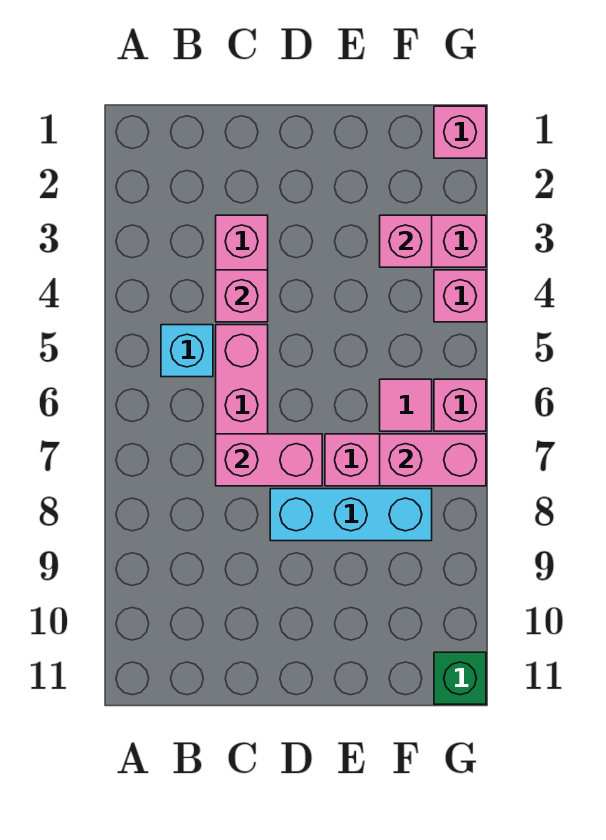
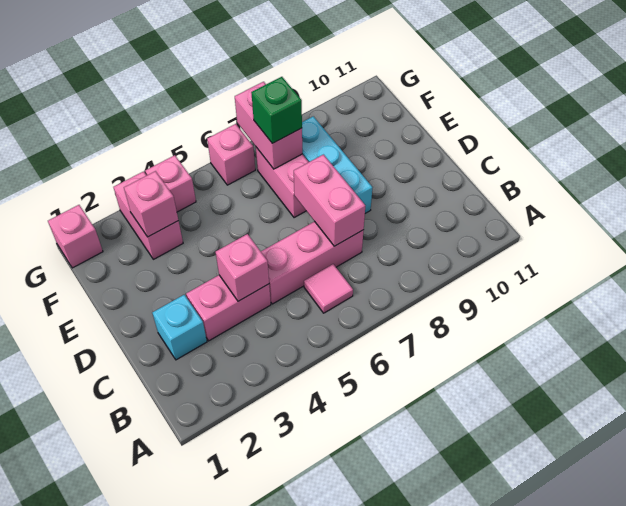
cyan brick B5 level 1 -> cyan brick C2 level 1
pink tile F6 level 1 -> pink tile B6 level 1
green brick G11 level 1 -> green brick F7 level 3

